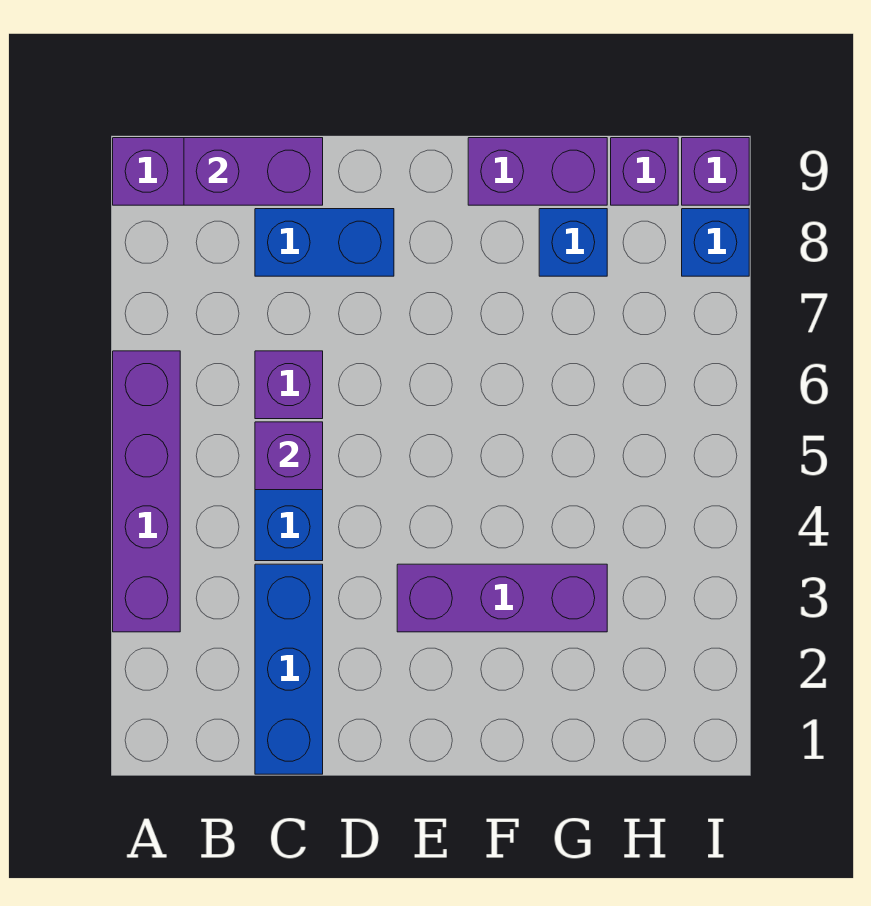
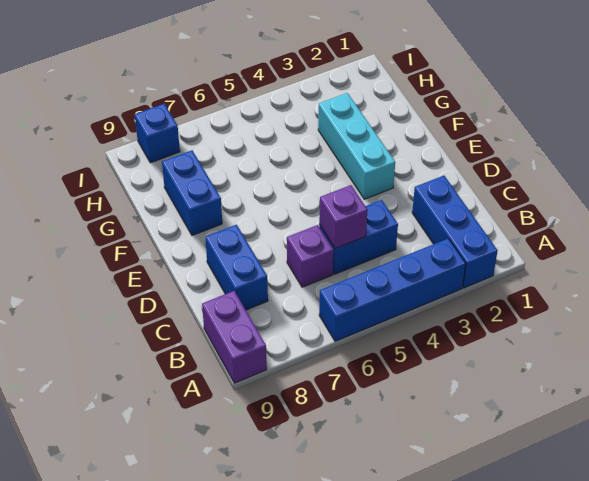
purple brick A3:A6 level 1 -> blue brick A3:A6 level 1
purple brick B9:C9 level 2 -> none
blue brick C1:C3 level 1 -> blue brick A2:C2 level 1
purple brick E3:G3 level 1 -> cyan brick E3:G3 level 1
purple brick F9:G9 level 1 -> none
blue brick G8 level 1 -> blue brick F8:G8 level 1
purple brick H9 level 1 -> none
purple brick I9 level 1 -> none

